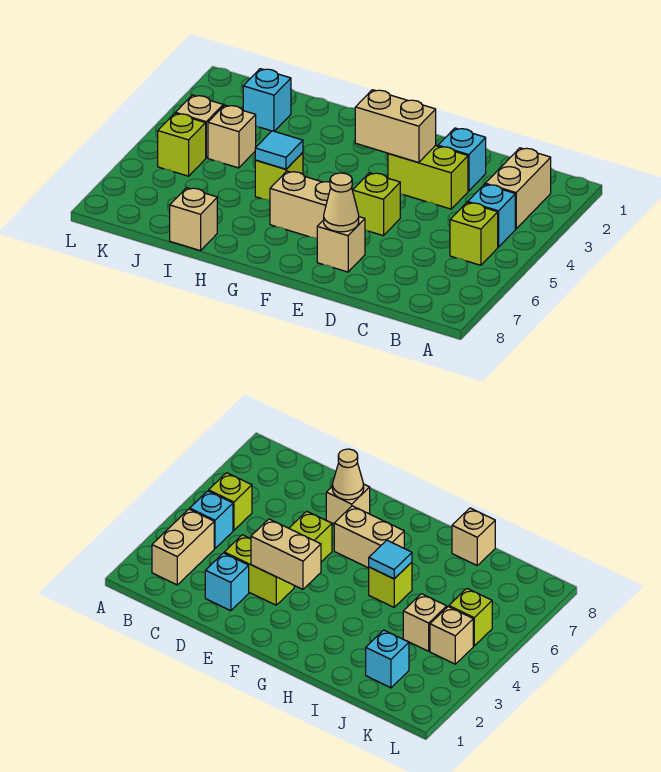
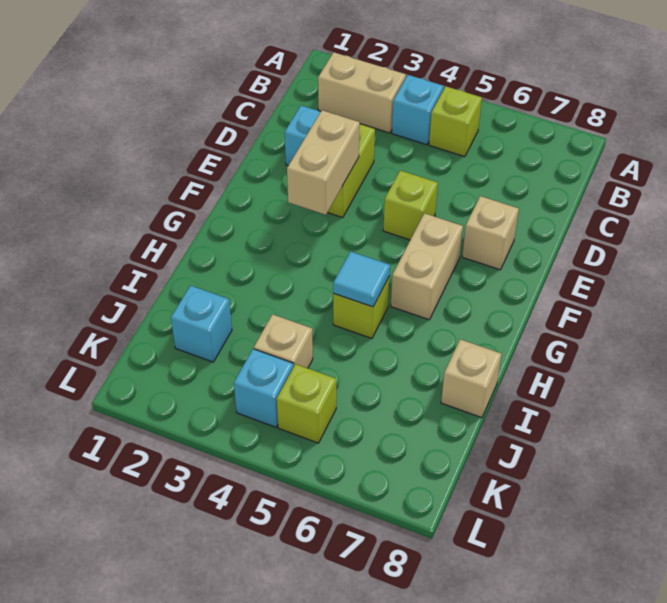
tan cone E7 level 2 -> none
tan brick K4 level 1 -> cyan brick K4 level 1

